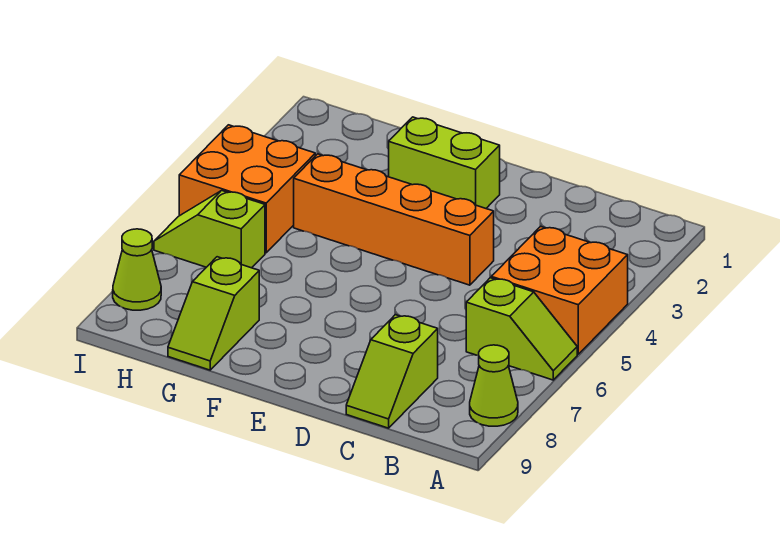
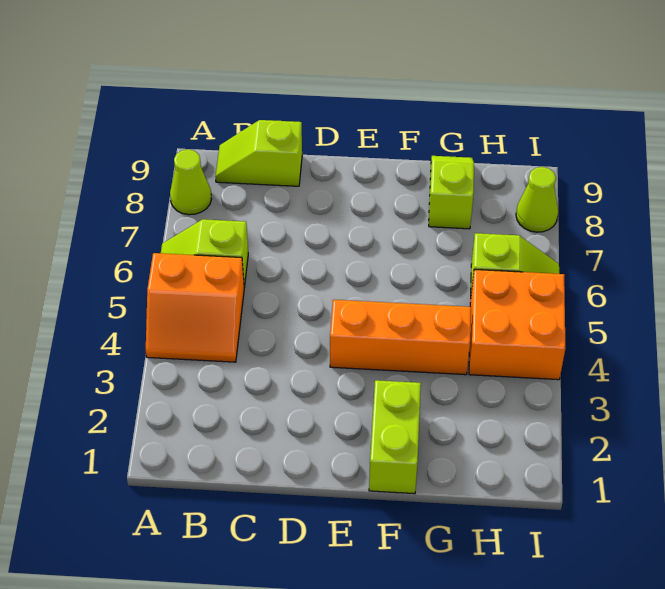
orange brick A4:B5 level 1 -> orange slope A4:B5 level 1 top 5
lime slope C8:C9 level 1 top 8 -> lime slope B9:C9 level 1 top C
orange brick D4:G4 level 1 -> orange brick E4:G4 level 1
lime brick E2:F2 level 1 -> lime brick F1:F2 level 1

